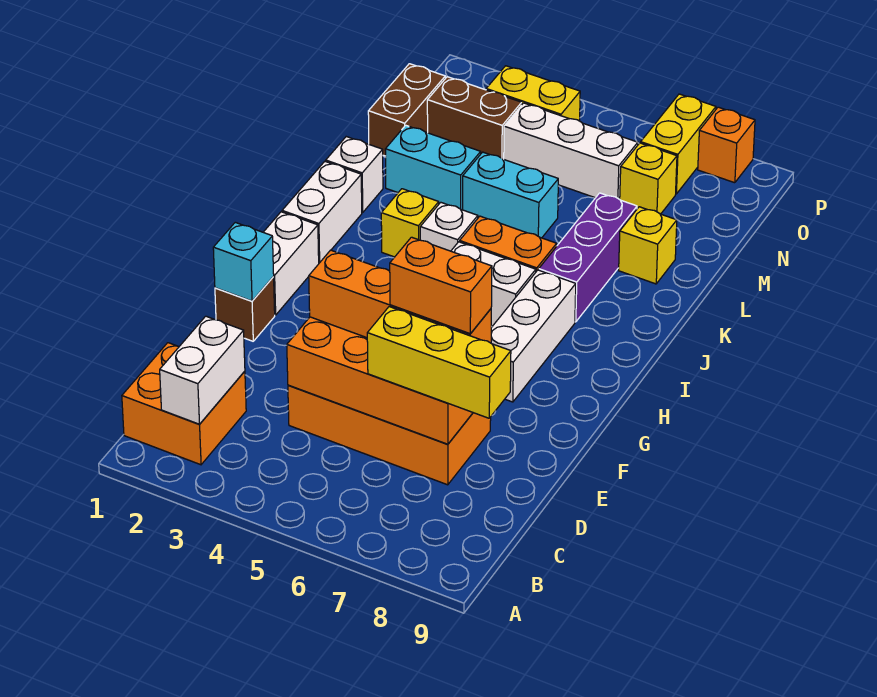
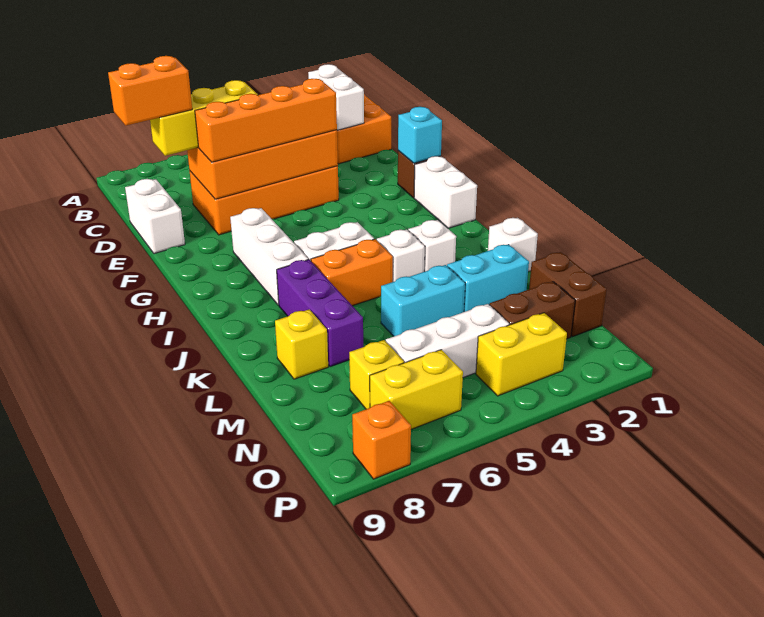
orange brick E6:E7 level 4 -> orange brick D8:D9 level 4
white brick I1:J1 level 1 -> white brick D9:E9 level 1
yellow brick J3 level 1 -> white brick J3 level 1
yellow brick O7:P7 level 1 -> yellow brick O6:O7 level 1

